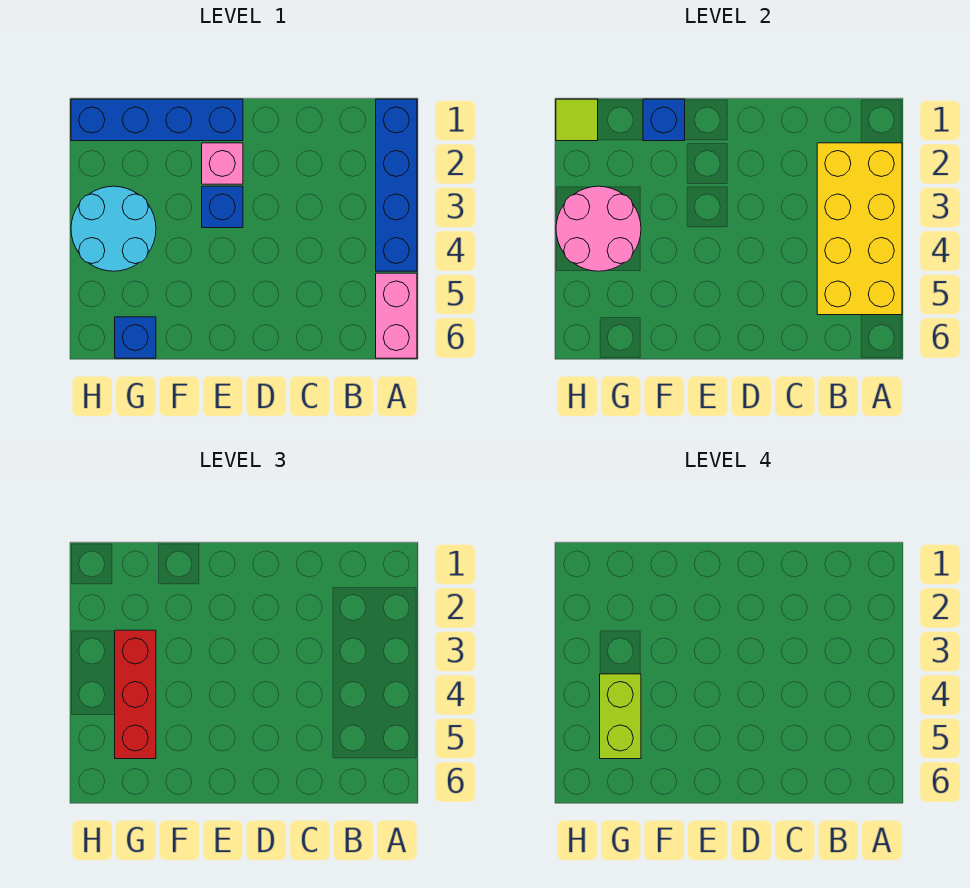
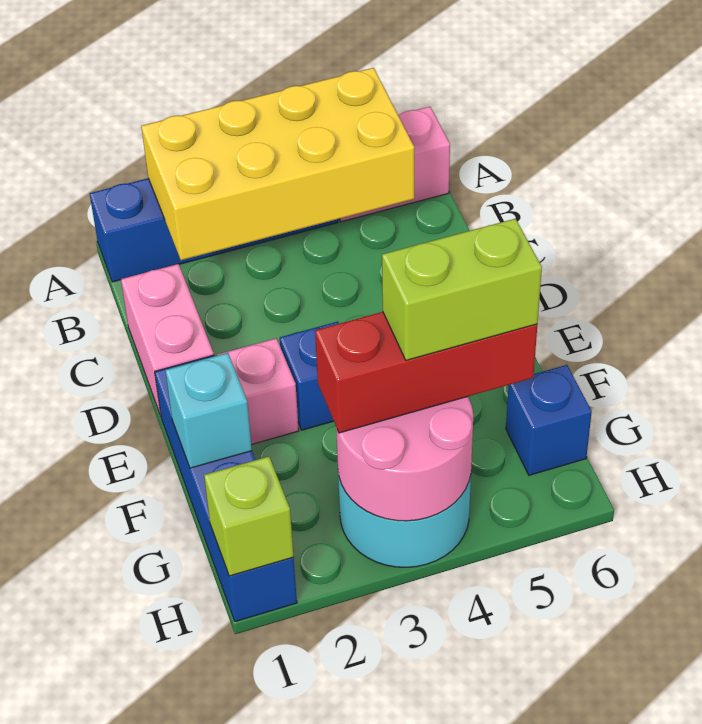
none -> pink brick C1:D1 level 1
blue brick F1 level 2 -> cyan brick F1 level 2
lime tile H1 level 2 -> lime brick H1 level 2

